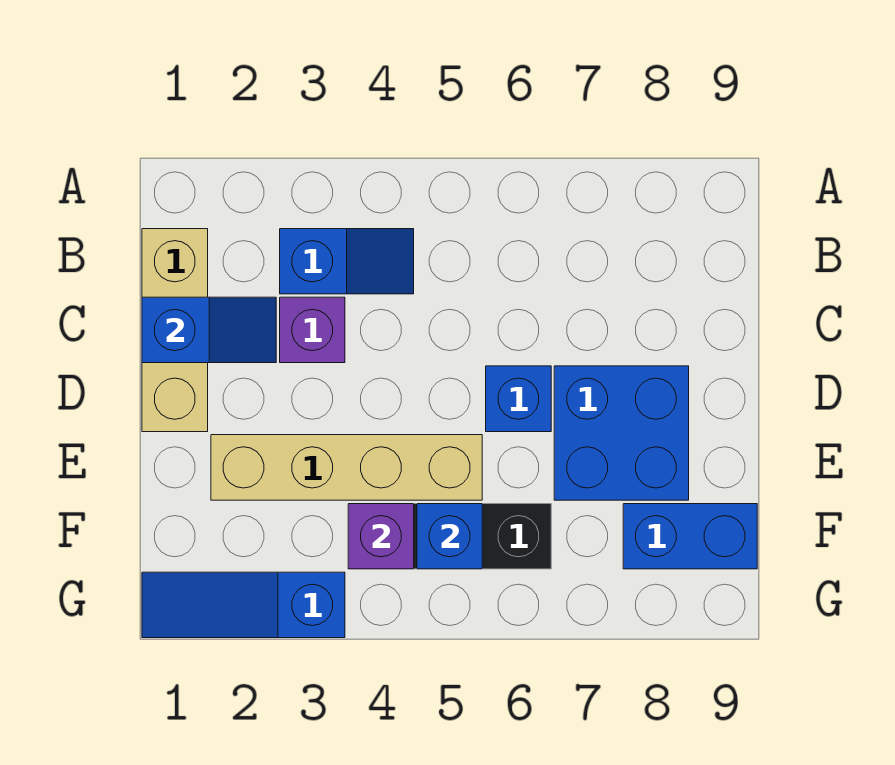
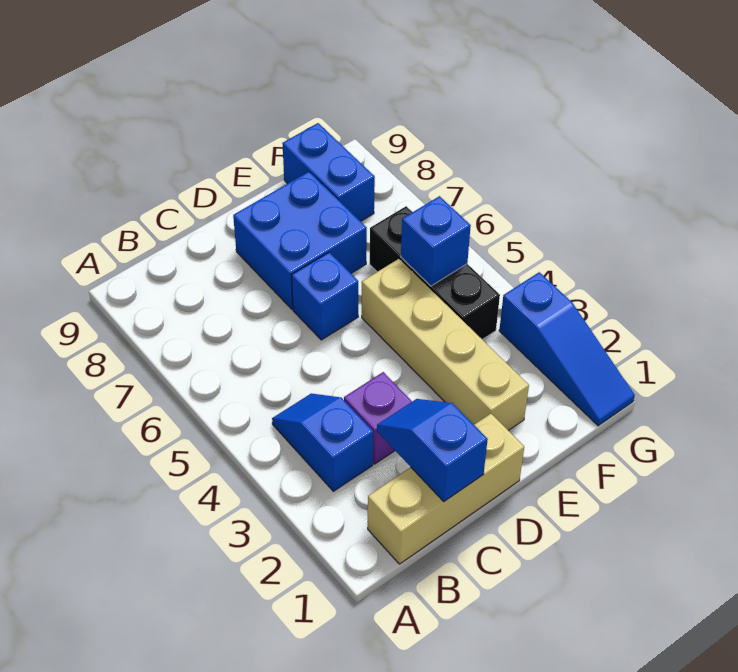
purple brick F4 level 2 -> none

